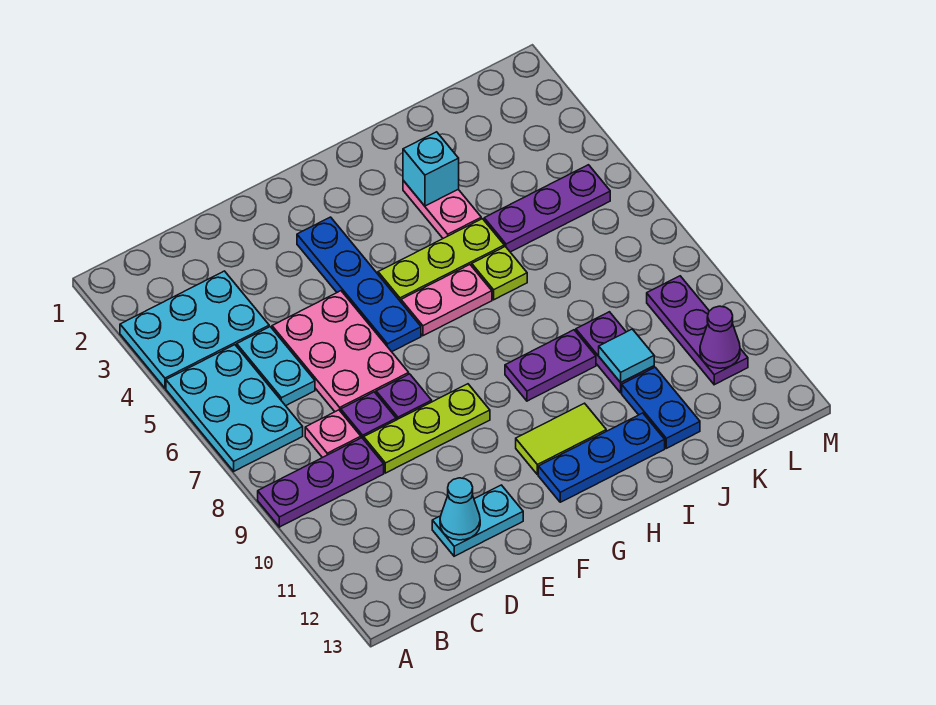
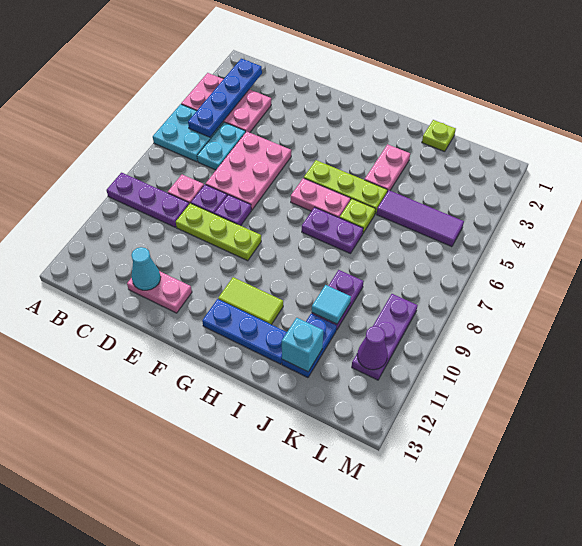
cyan plate A3:C4 level 1 -> pink plate A3:C4 level 1
cyan plate A5:B7 level 1 -> cyan plate A5:B6 level 1
cyan plate D12:E12 level 1 -> pink plate D12:E12 level 1
blue plate F3:F6 level 1 -> blue plate B2:B5 level 2
purple plate H9:I9 level 1 -> purple plate H7:I7 level 1
cyan brick I3 level 2 -> cyan brick J12 level 2
none -> lime plate J1 level 1
purple plate J5:L5 level 1 -> purple tile J5:L5 level 1

